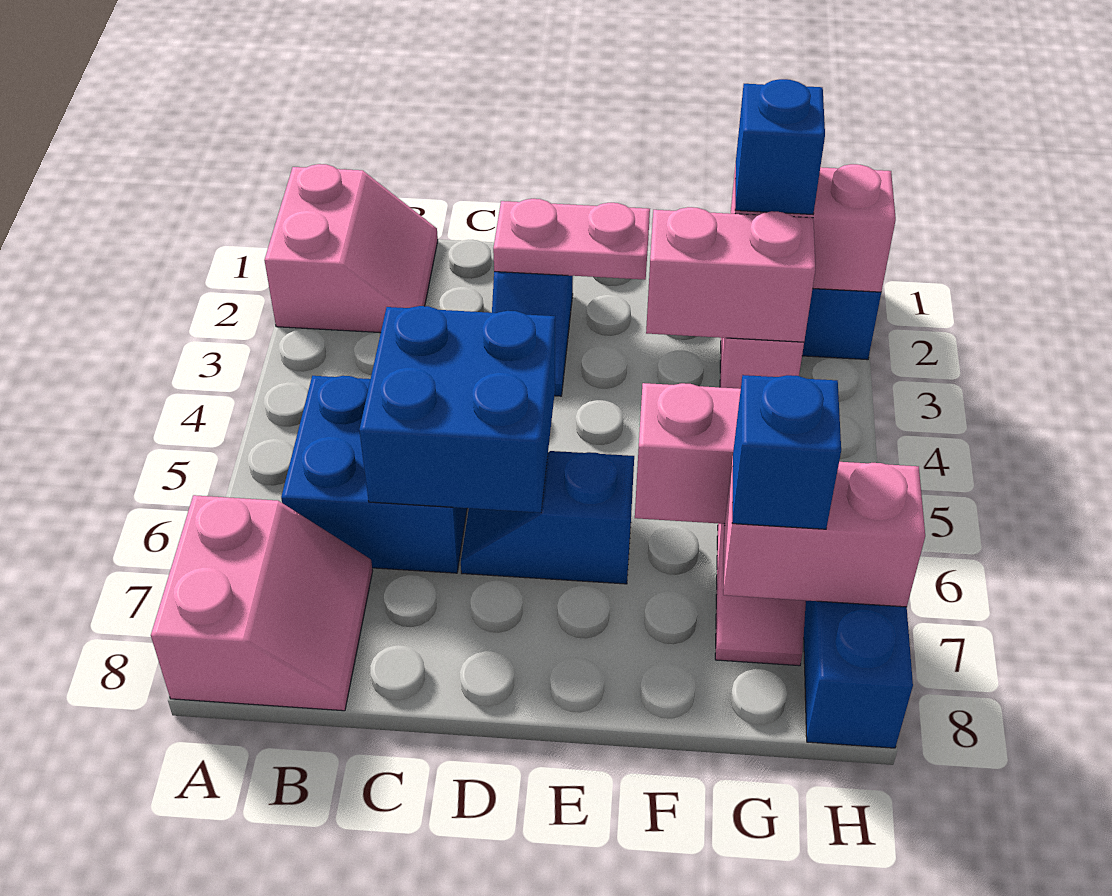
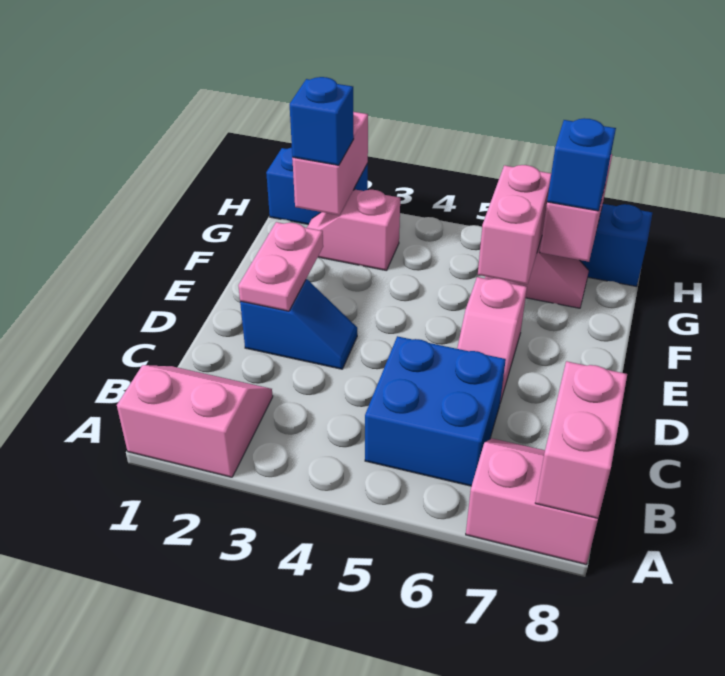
blue brick C5:D6 level 2 -> none
blue slope D6:E6 level 1 top E -> pink slope D6:E6 level 1 top E
pink brick F3:G3 level 2 -> pink brick A8:B8 level 2

